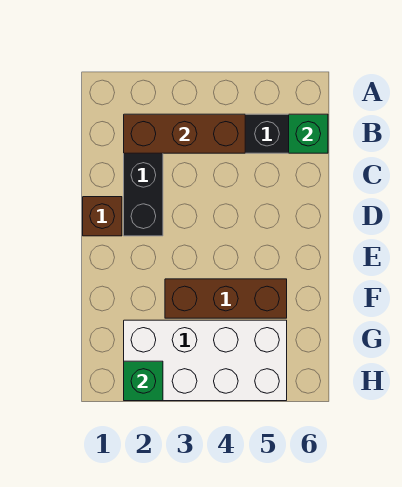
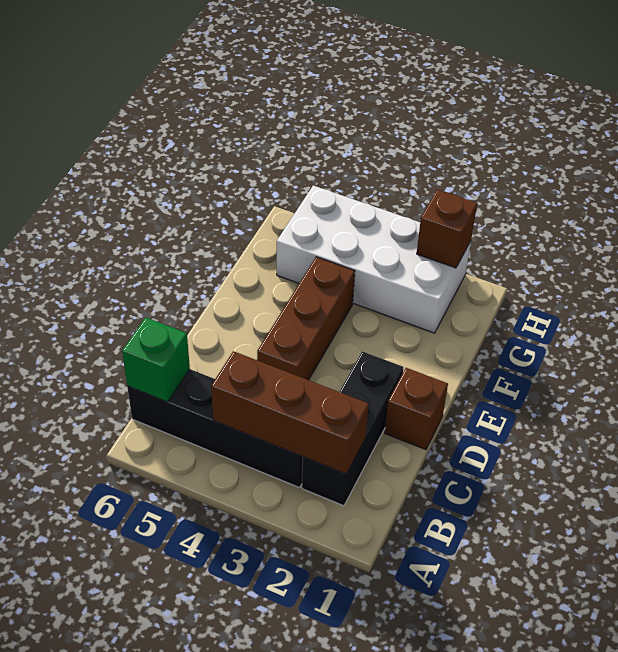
brown brick F3:F5 level 1 -> brown brick D4:F4 level 1
green brick H2 level 2 -> brown brick H2 level 2

